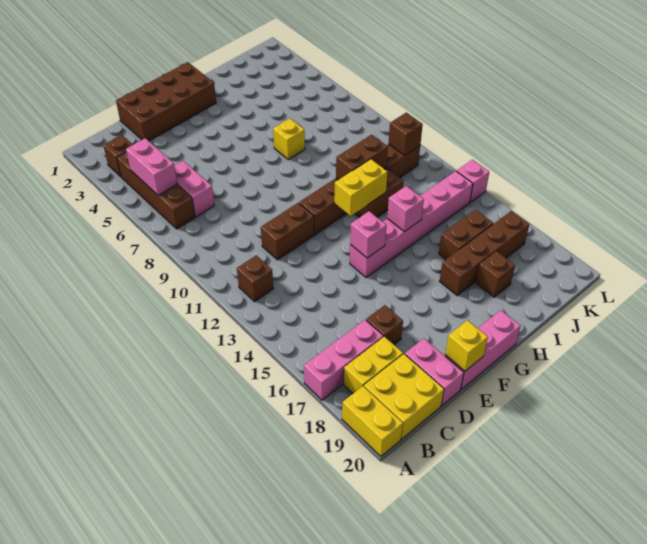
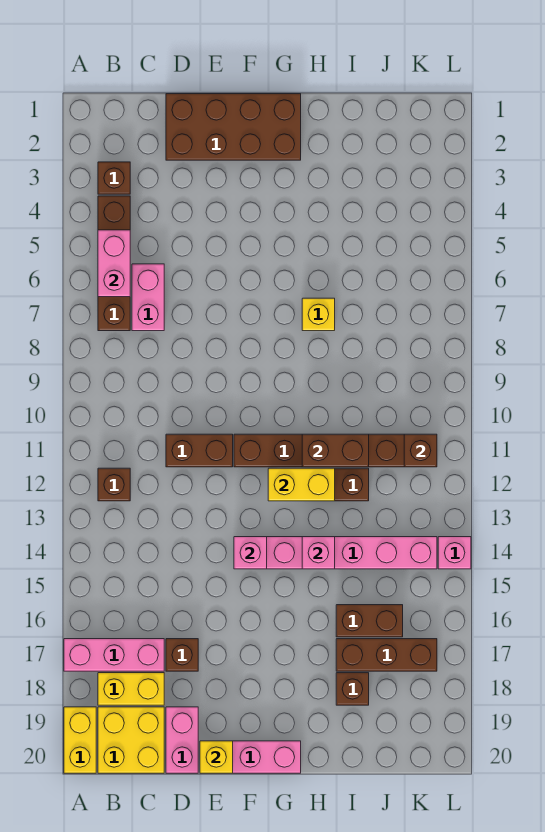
brown brick H17:K17 level 1 -> brown brick I17:K17 level 1

